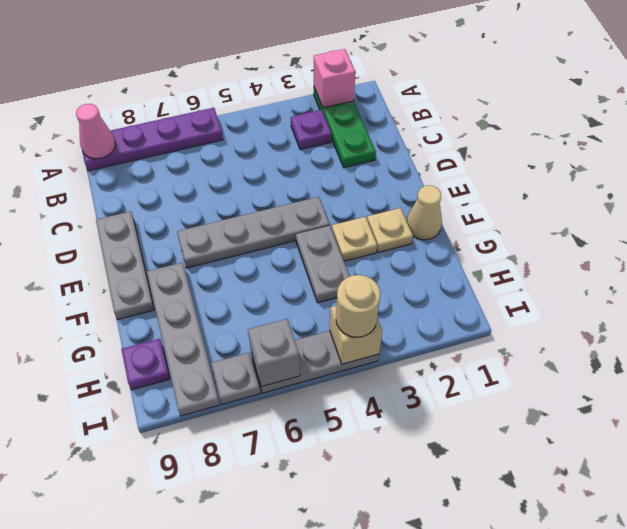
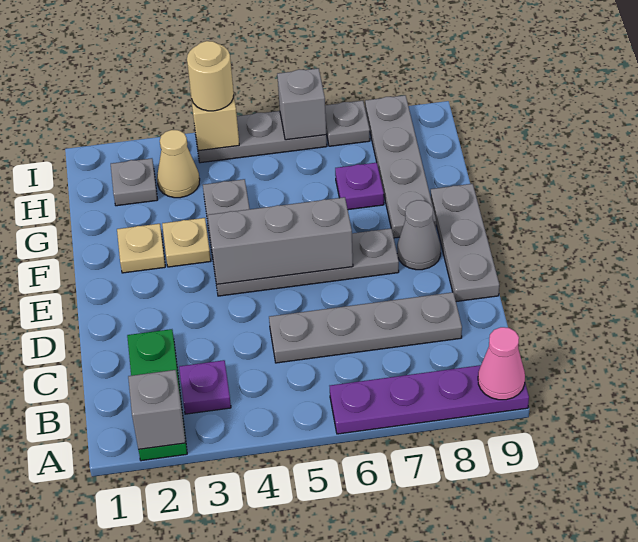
pink brick A2 level 2 -> grey brick A2 level 2
none -> grey plate C5:C8 level 1
none -> grey brick E4:E6 level 2
none -> grey cone E8 level 1
tan cone F1 level 1 -> tan cone H3 level 1
none -> grey plate H2 level 1
purple plate H9 level 1 -> purple plate G7 level 1

